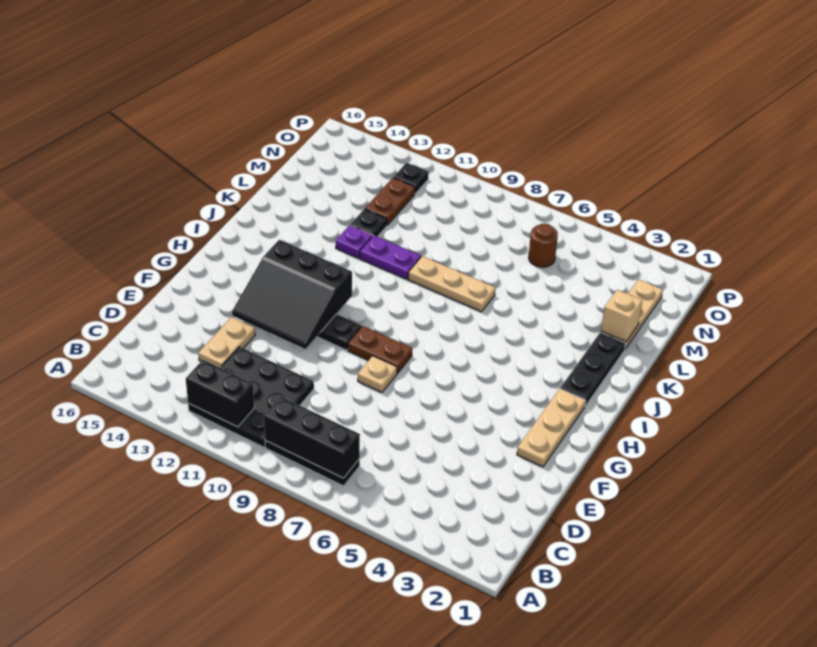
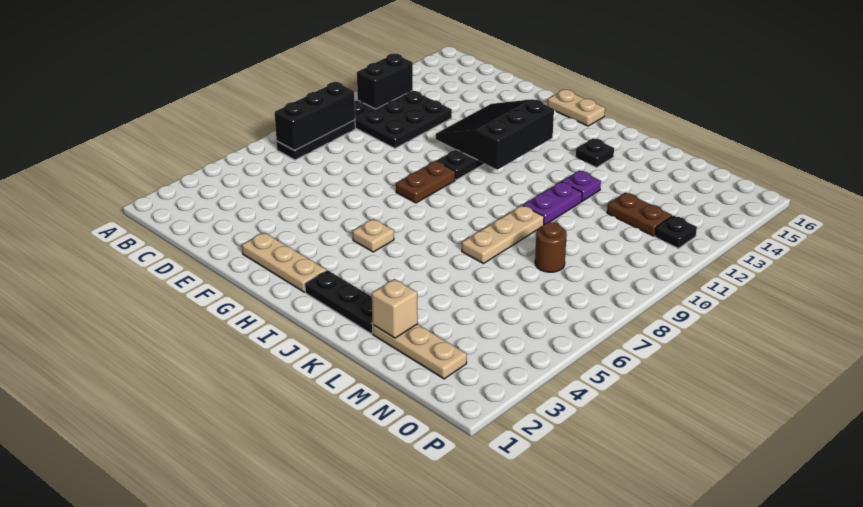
tan plate D13:E13 level 1 -> tan plate G16:H16 level 1
tan plate F8 level 1 -> tan plate H5 level 1
black plate L12 level 1 -> black plate J14 level 1
brown round brick N6 level 1 -> brown round brick M8 level 1

